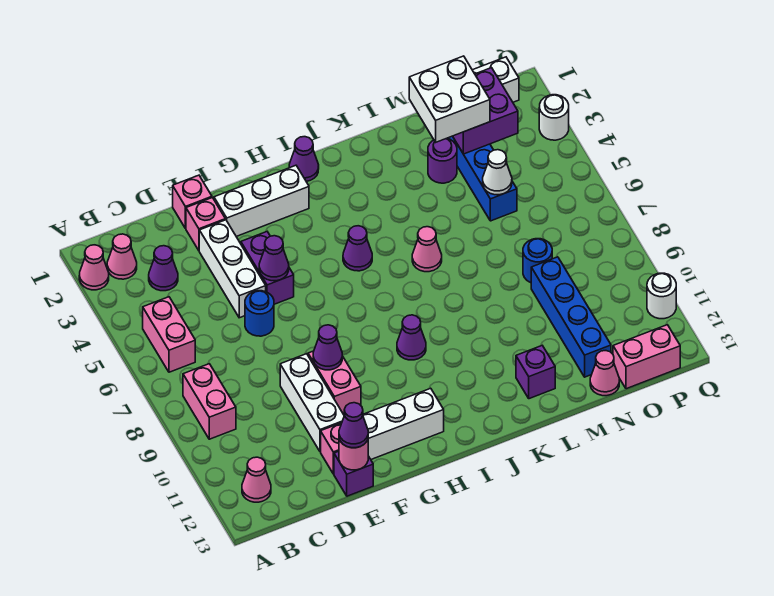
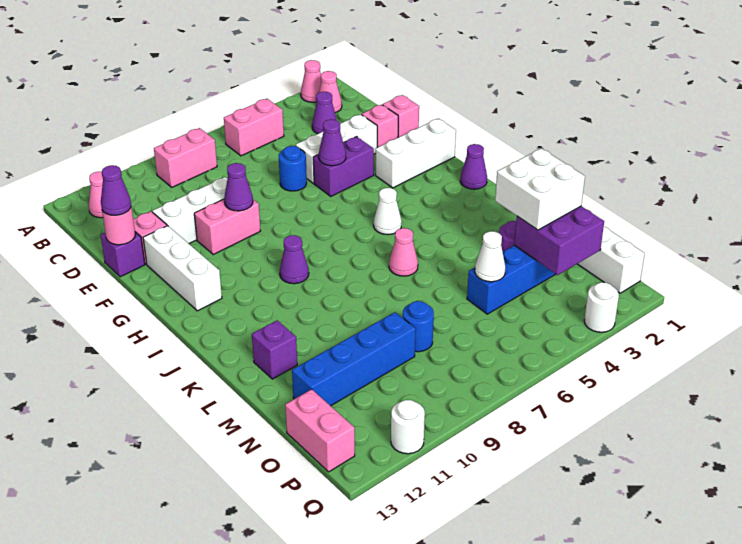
white brick F2:H2 level 1 -> white brick G1:G3 level 1
purple cone I5 level 1 -> white cone I5 level 1
pink cone N13 level 1 -> none

